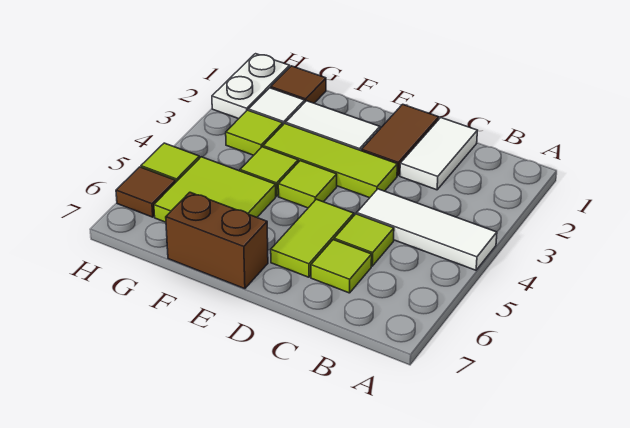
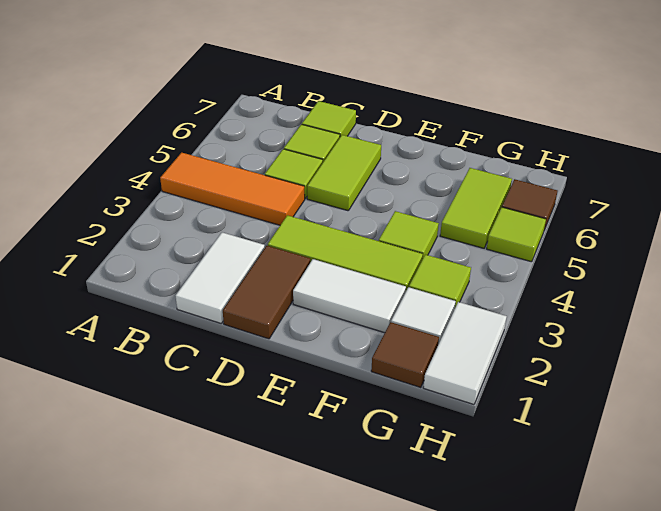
white tile A4:C4 level 1 -> orange tile A4:C4 level 1
lime tile E4 level 1 -> lime tile C7 level 1
brown brick E7:F7 level 1 -> none
lime tile F5:G6 level 1 -> lime tile G5:G6 level 1
white plate H1:H2 level 1 -> white tile H1:H2 level 1

